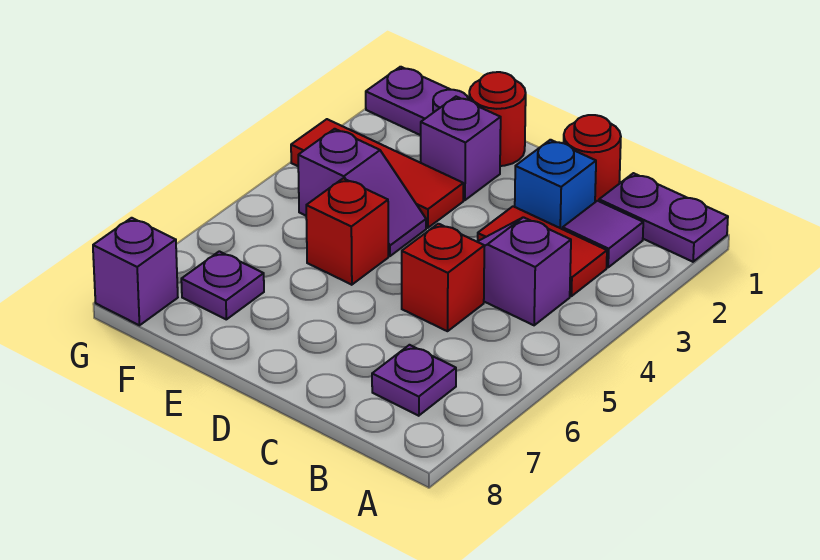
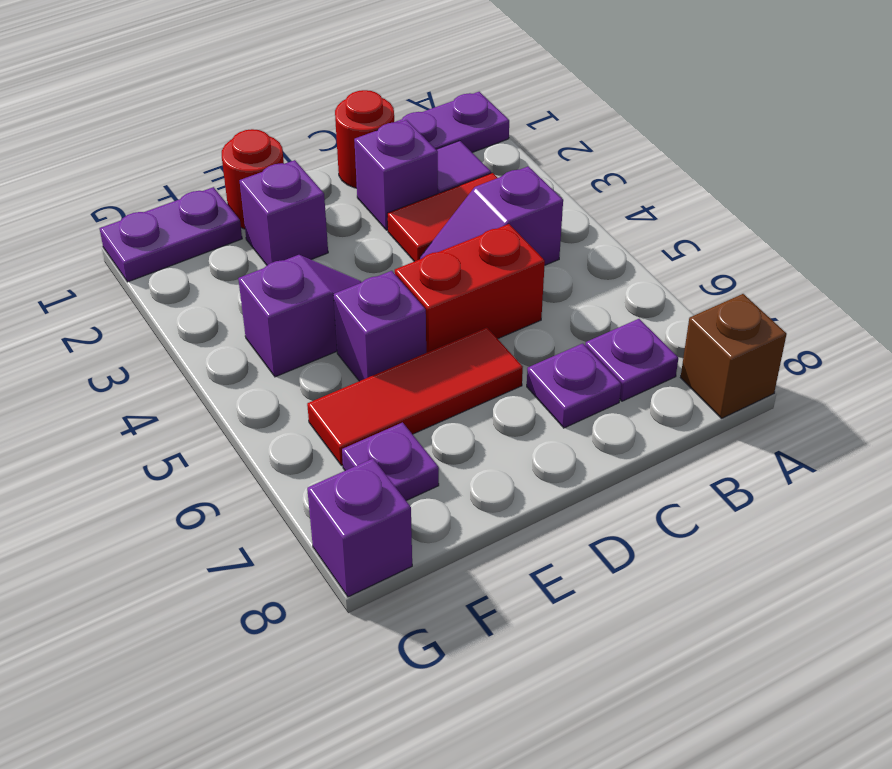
none -> brown brick A8 level 1
blue brick C2 level 1 -> purple brick C2 level 1
red brick C5 level 1 -> red brick C5:D5 level 1
none -> purple plate C7 level 1
red tile E3:G3 level 1 -> red tile D6:F6 level 1
red brick E5 level 1 -> purple brick E5 level 1

